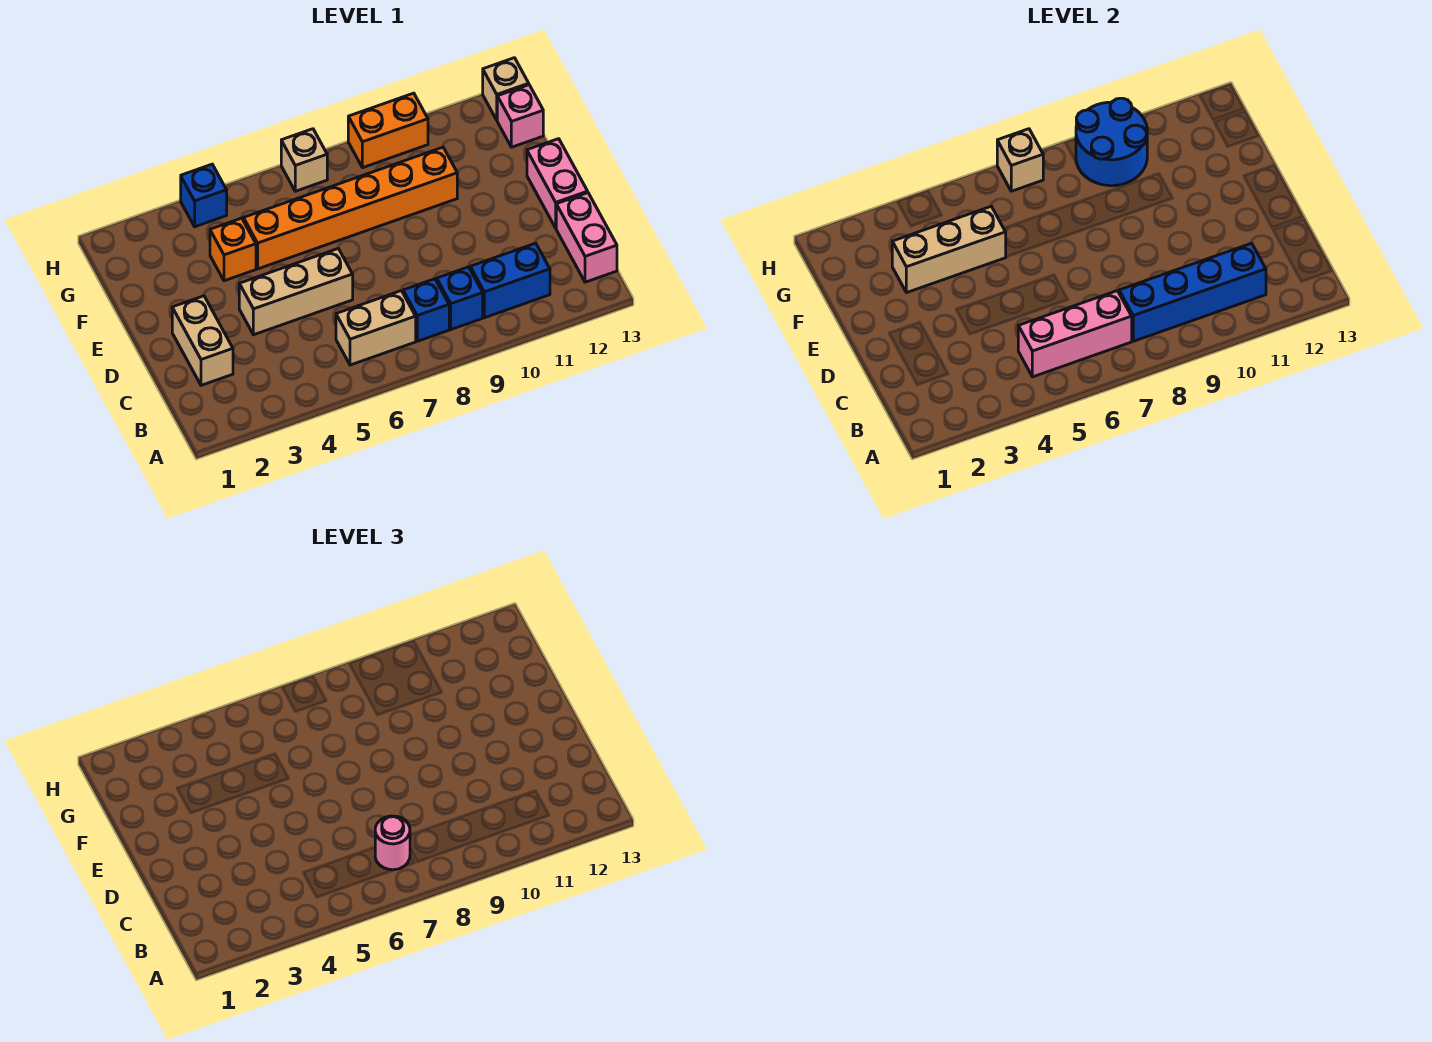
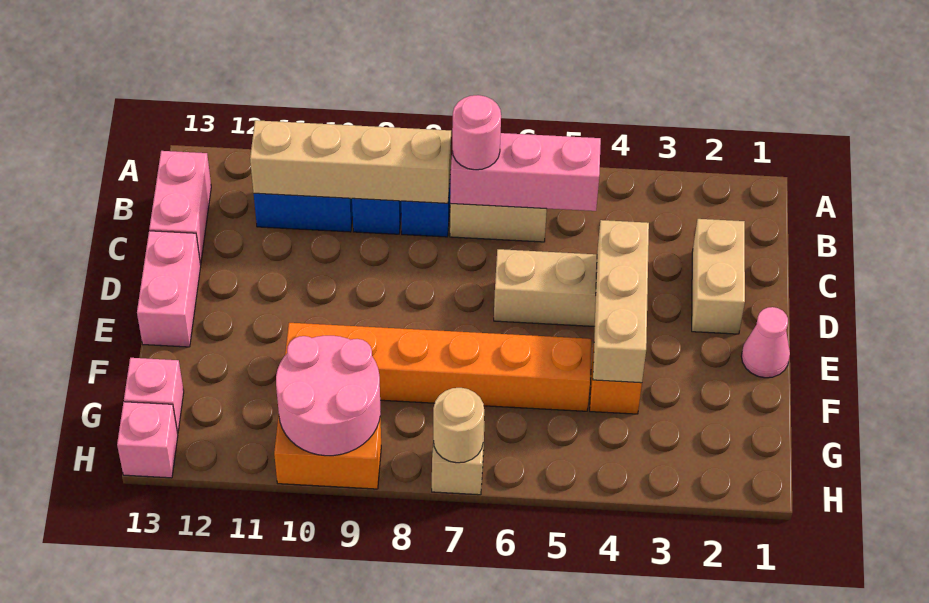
blue brick B8:B11 level 2 -> tan brick B8:B11 level 2
none -> pink cone E1 level 1
tan brick F3:F5 level 2 -> tan brick D4:F4 level 2
blue round brick G9:H10 level 2 -> pink round brick G9:H10 level 2
blue brick H4 level 1 -> none
tan brick H7 level 2 -> tan round brick H7 level 2
tan brick H13 level 1 -> pink brick H13 level 1

